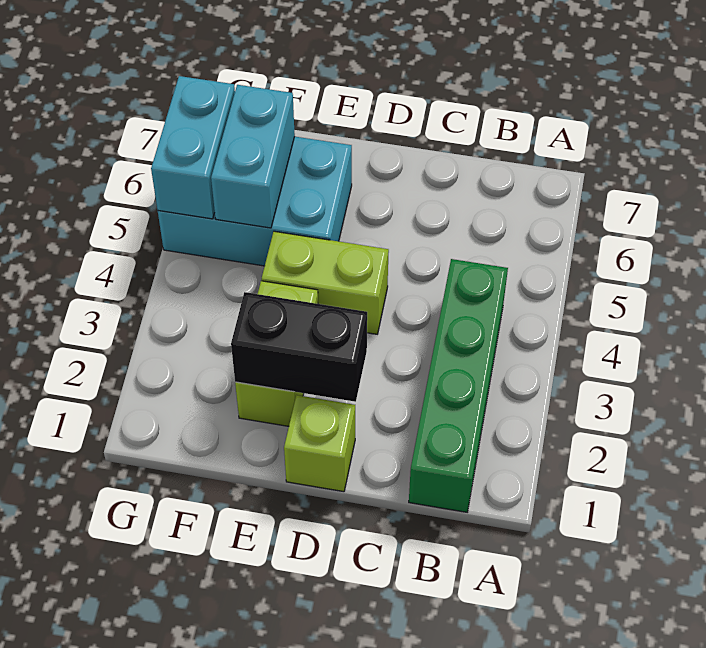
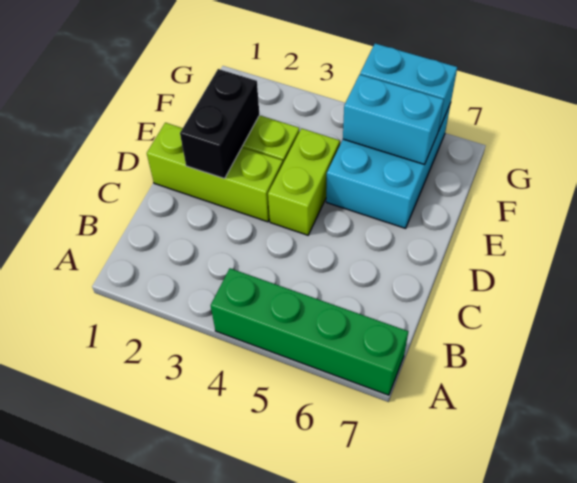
green brick B1:B4 level 1 -> green brick A4:A7 level 1
lime brick D1 level 1 -> lime brick D1:D3 level 1

